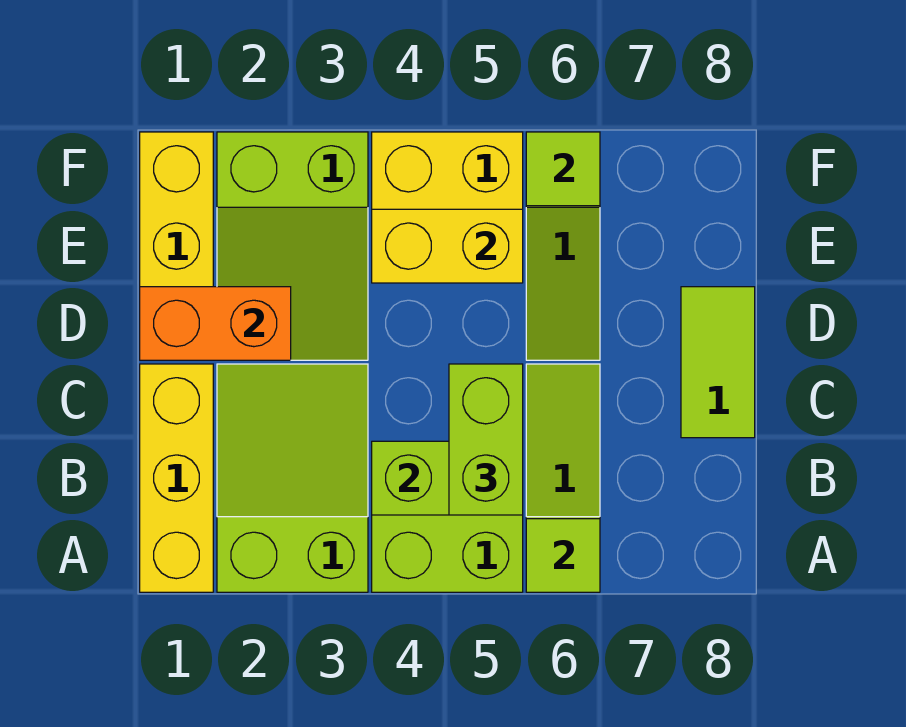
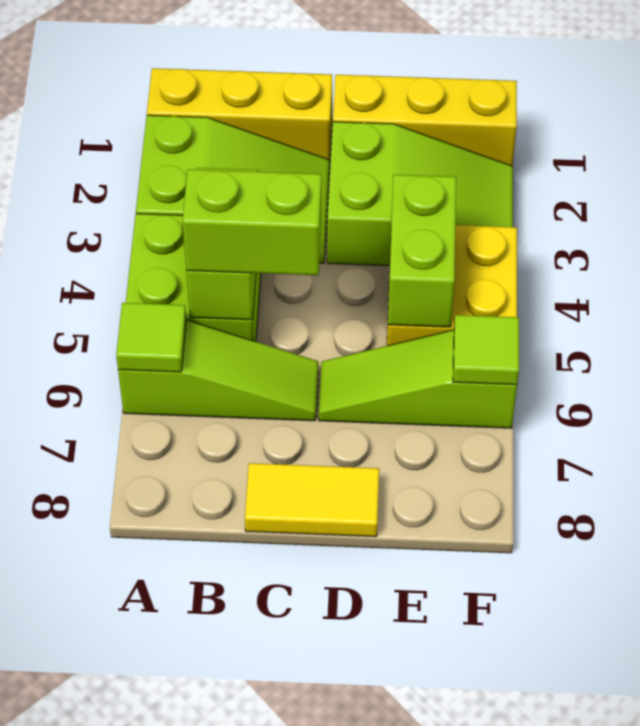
lime tile C8:D8 level 1 -> yellow tile C8:D8 level 1
orange brick D1:D2 level 2 -> none
lime slope D2:F3 level 1 top F -> lime slope D2:F3 level 1 top D
yellow brick E4:E5 level 2 -> lime brick E4:E5 level 2

